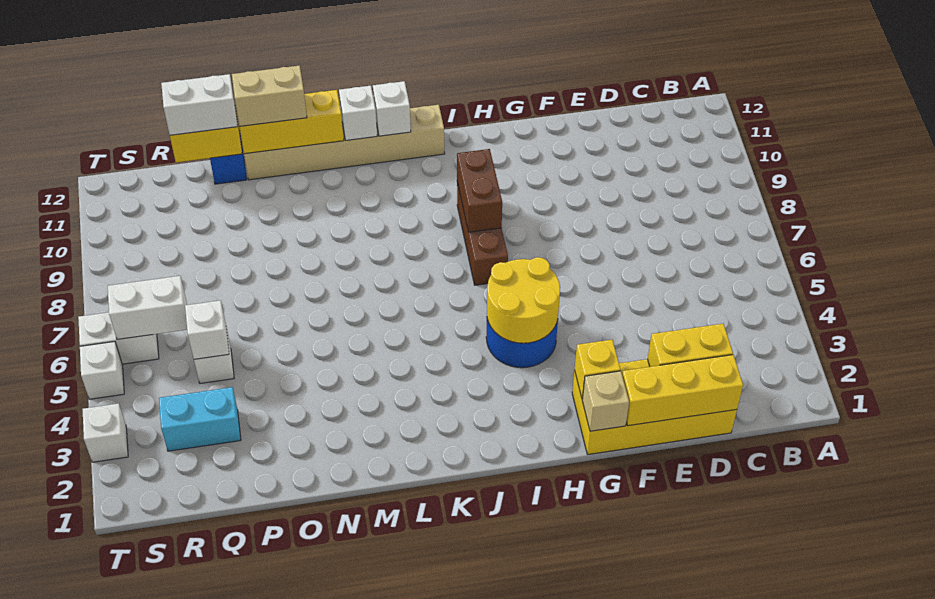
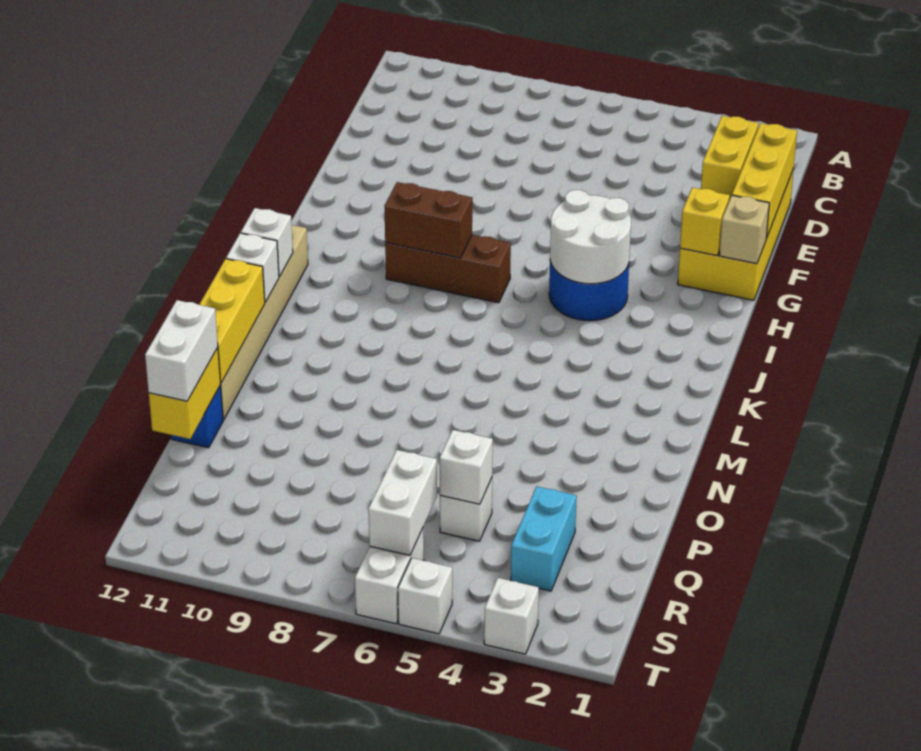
yellow round brick H4:I5 level 2 -> white round brick H4:I5 level 2
tan brick N12:O12 level 3 -> none

